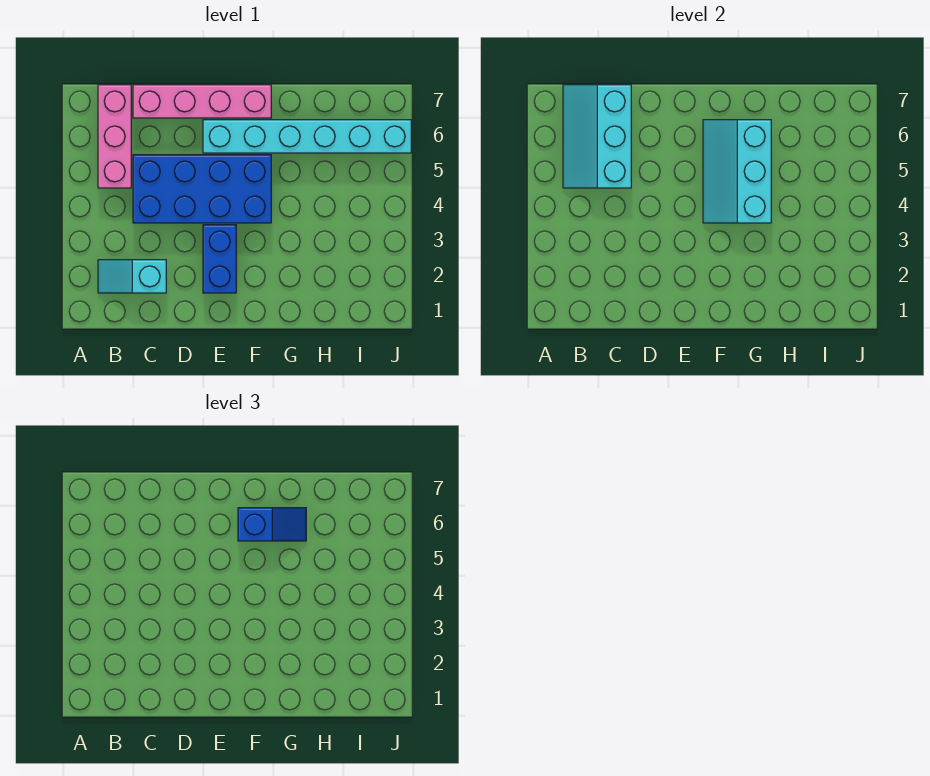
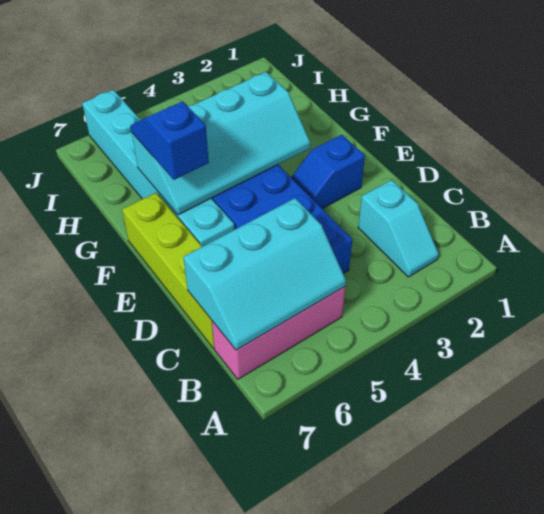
pink brick C7:F7 level 1 -> lime brick C7:F7 level 1
blue brick E2:E3 level 1 -> blue slope E2:E3 level 1 top 2
cyan slope F4:G6 level 2 top G -> cyan slope F3:G6 level 2 top G

